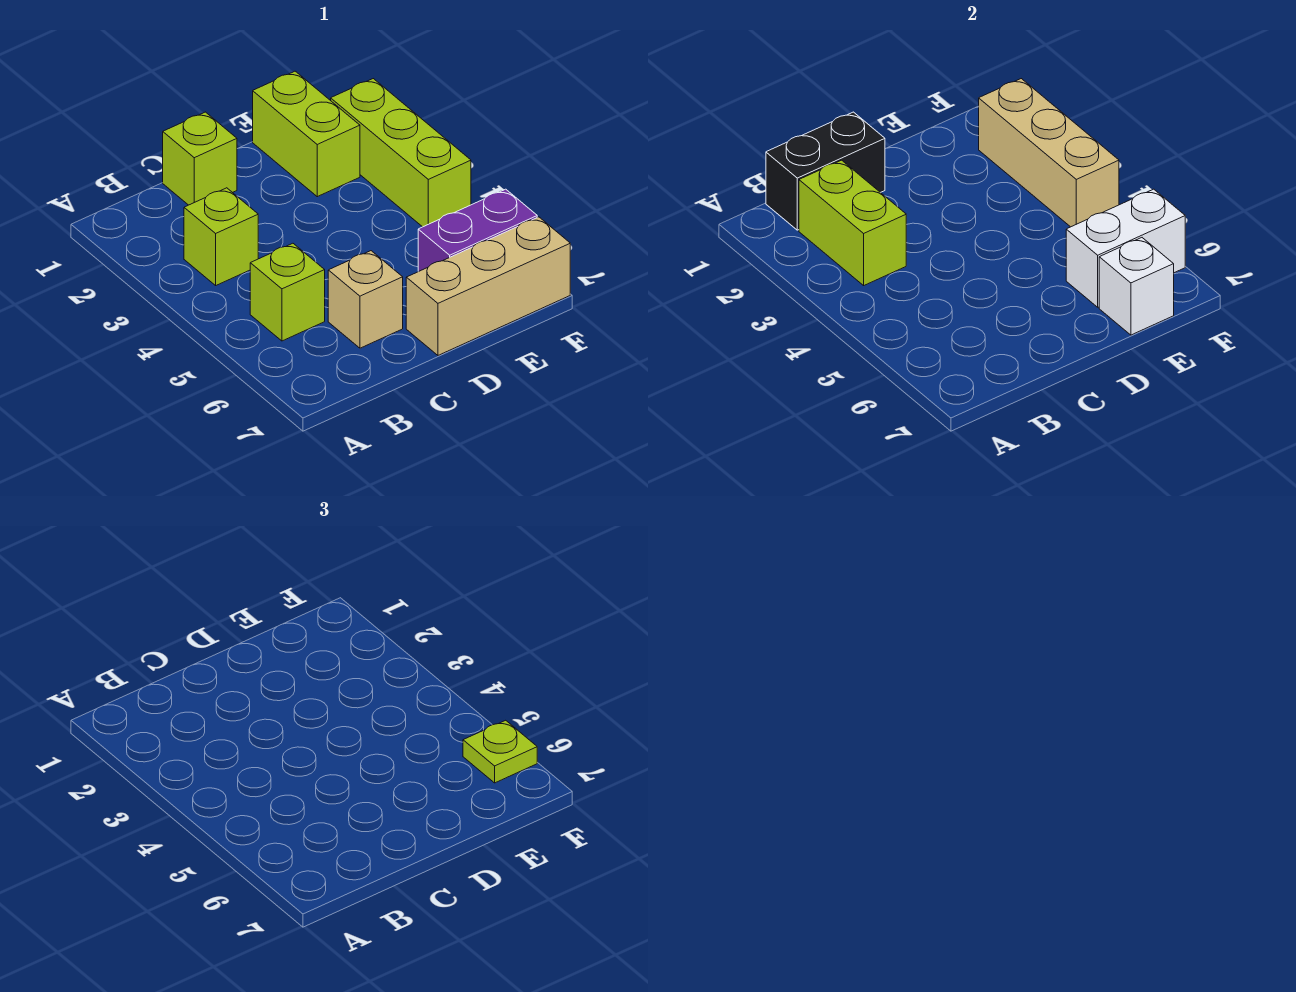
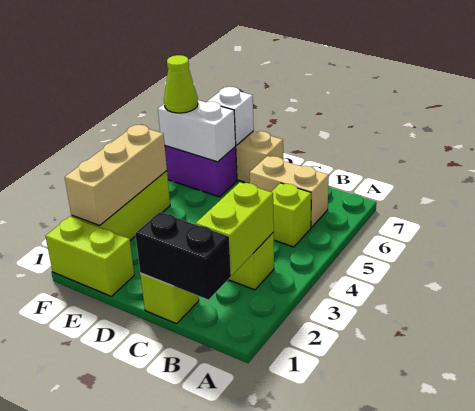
tan brick C6 level 1 -> tan brick B6:C6 level 1
lime brick E1:E2 level 1 -> lime brick E1:F1 level 1
lime plate F6 level 3 -> lime cone F6 level 3

